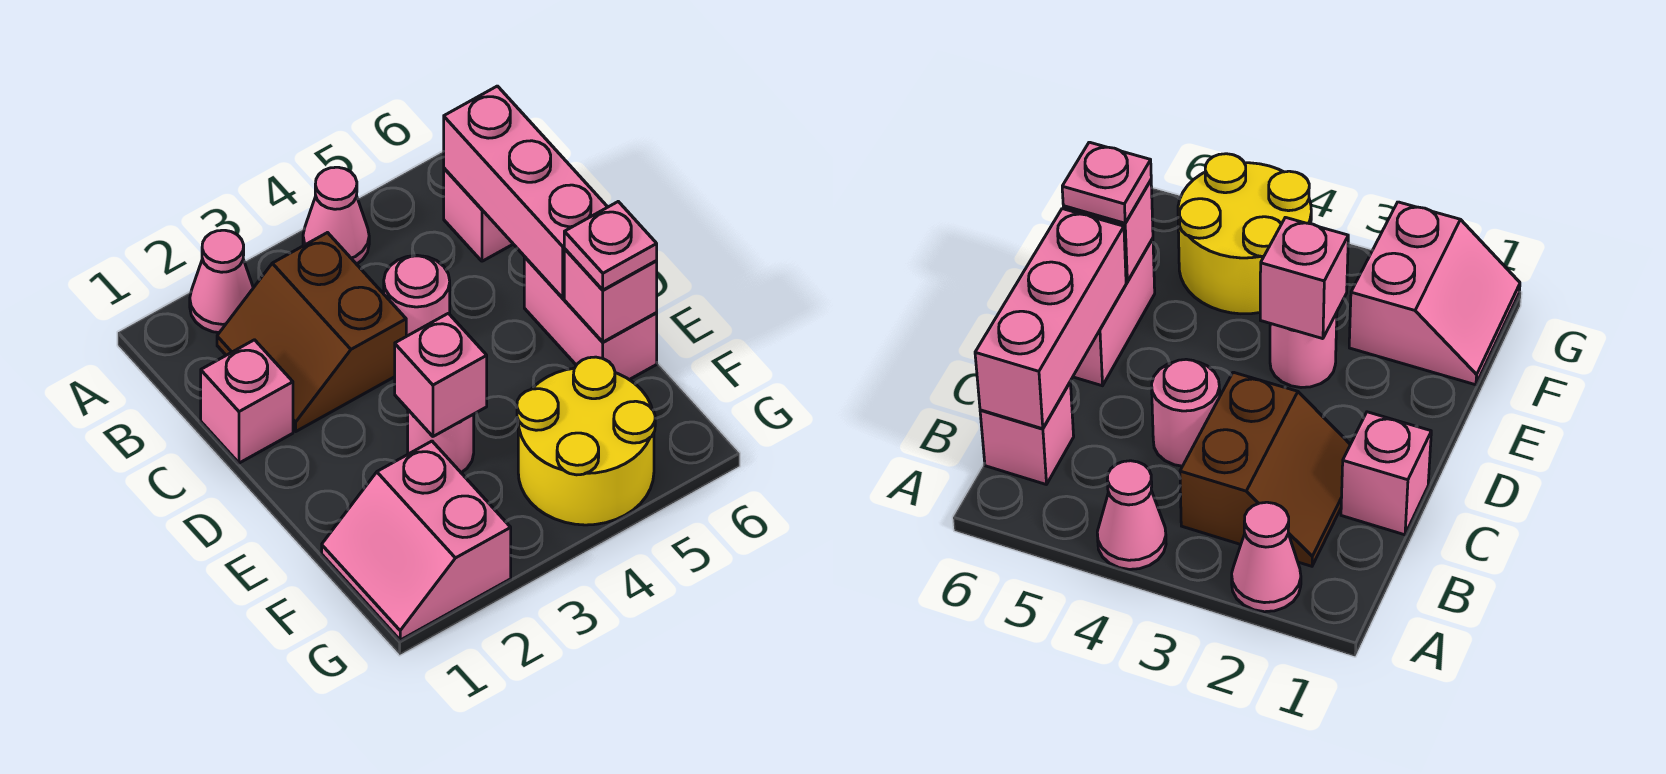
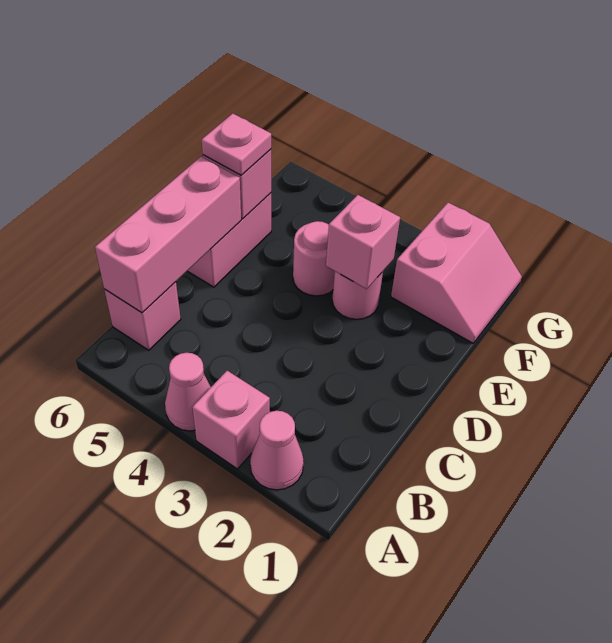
brown slope B2:C3 level 1 top 3 -> none
pink brick C1 level 1 -> pink brick A3 level 1
pink round brick C4 level 1 -> pink round brick E4 level 1
yellow round brick F4:G5 level 1 -> none

